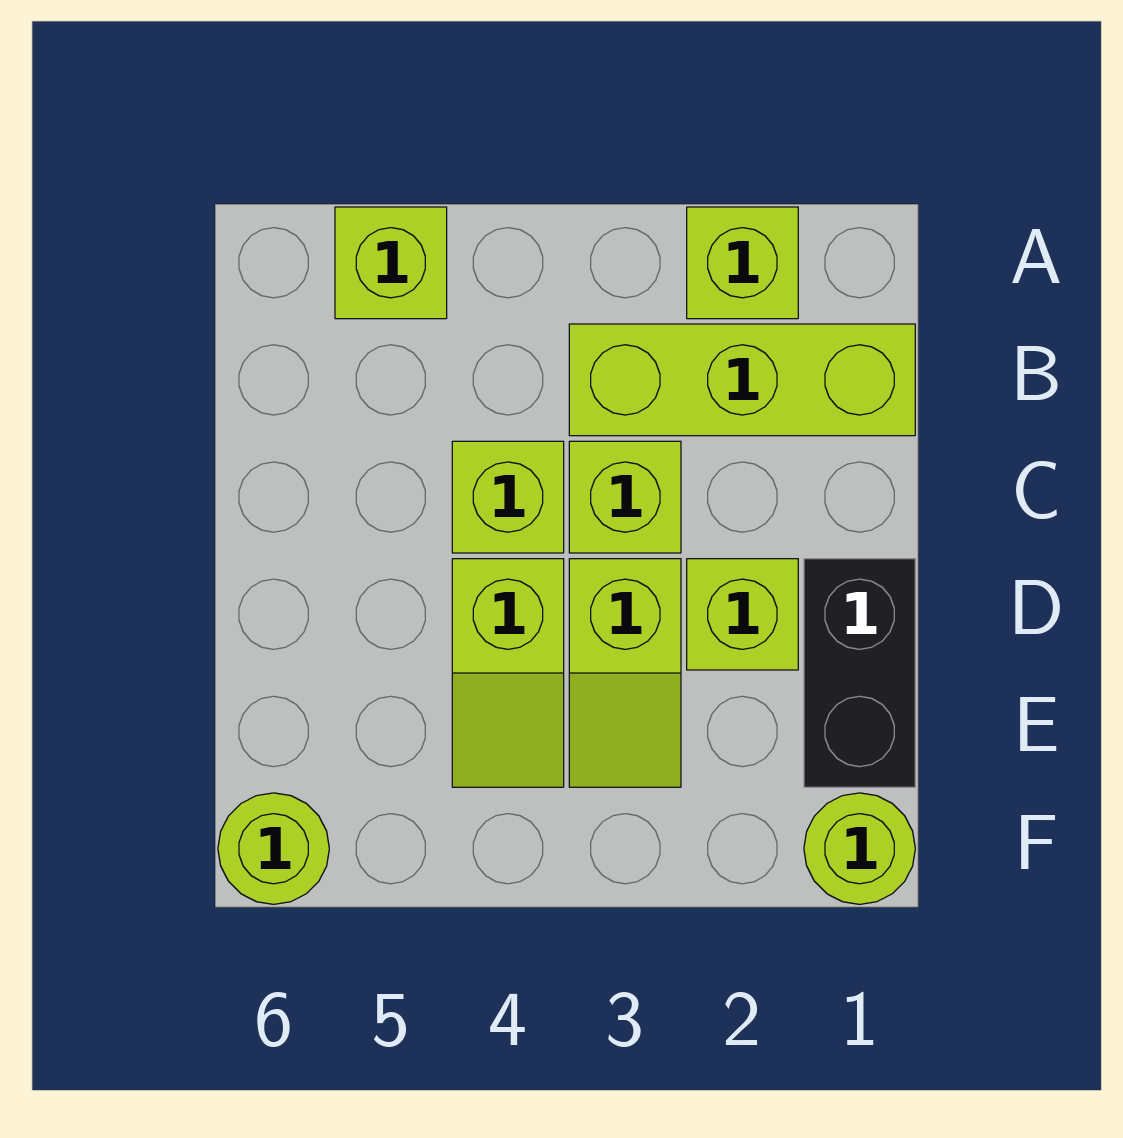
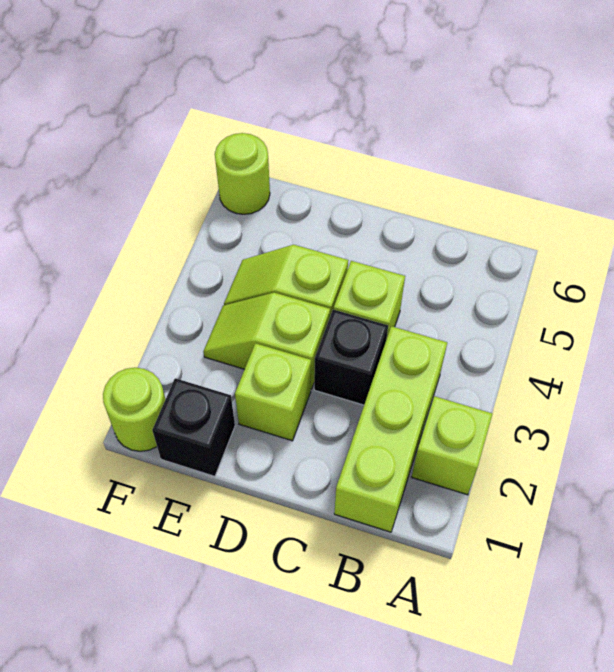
lime brick A5 level 1 -> none
lime brick C3 level 1 -> black brick C3 level 1
black brick D1:E1 level 1 -> black brick E1 level 1

